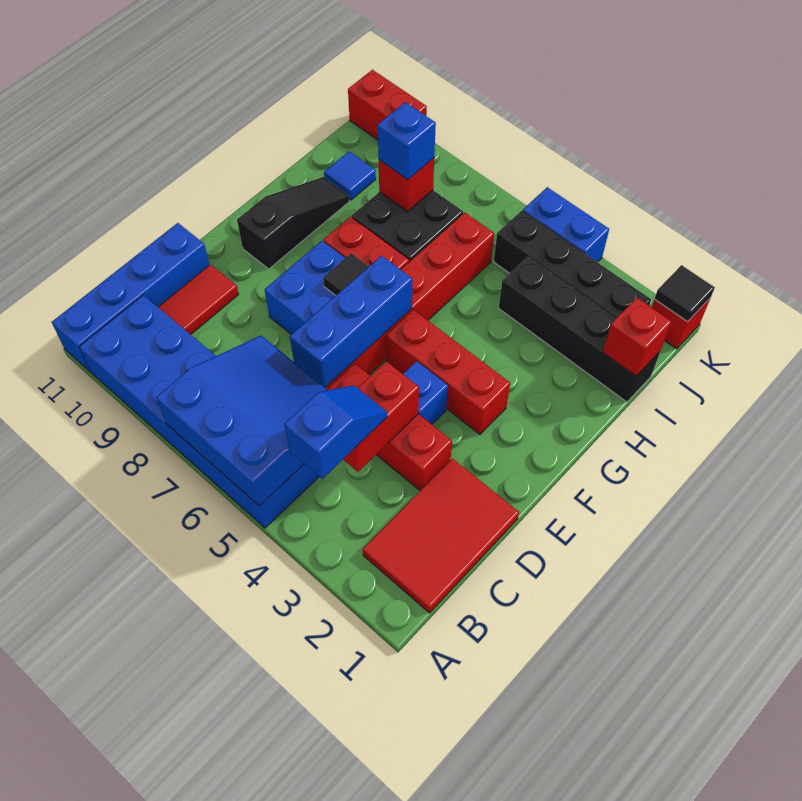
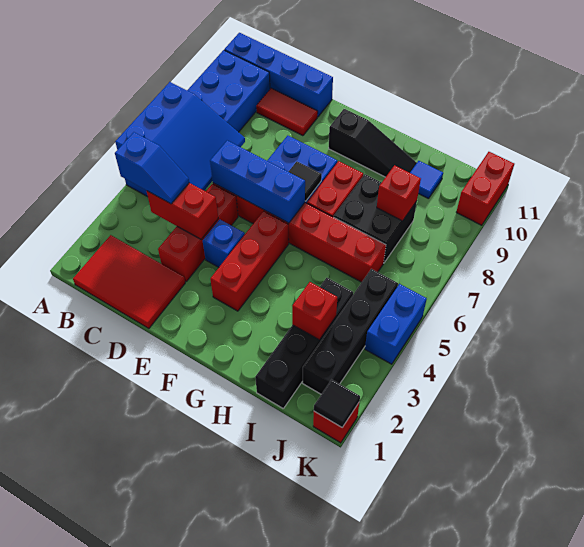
red brick I1 level 2 -> red brick I3 level 2
blue brick I8 level 3 -> none

